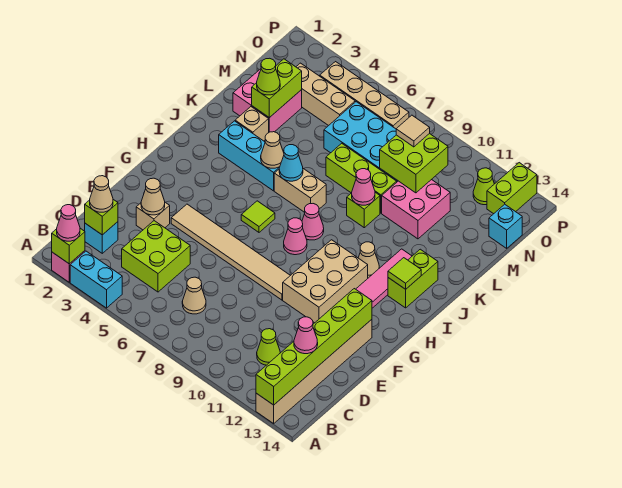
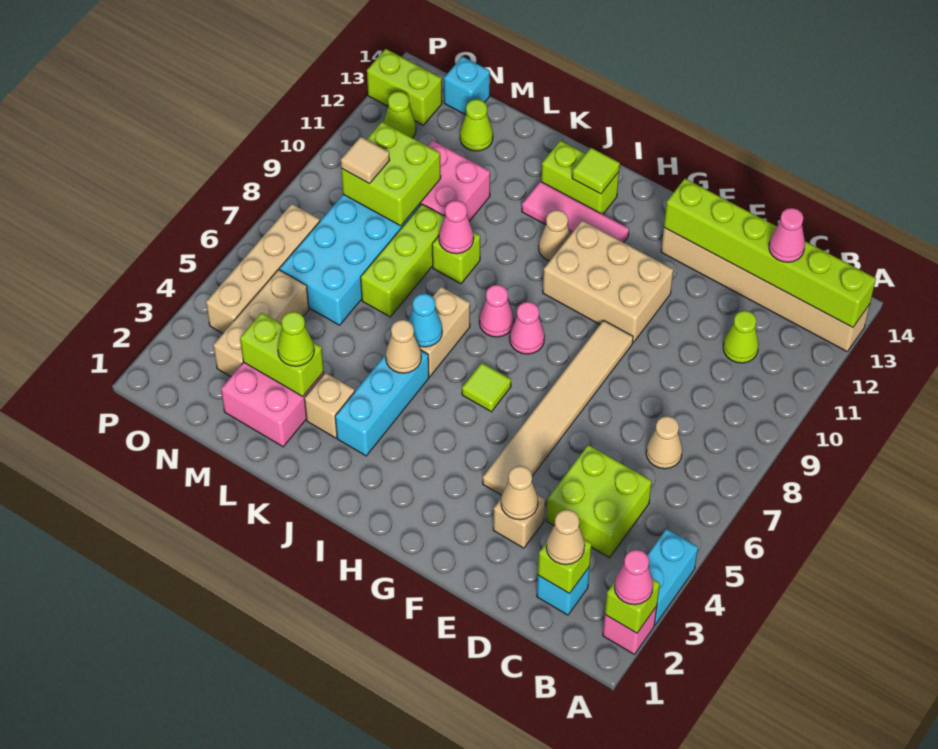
none -> lime cone M13 level 1

